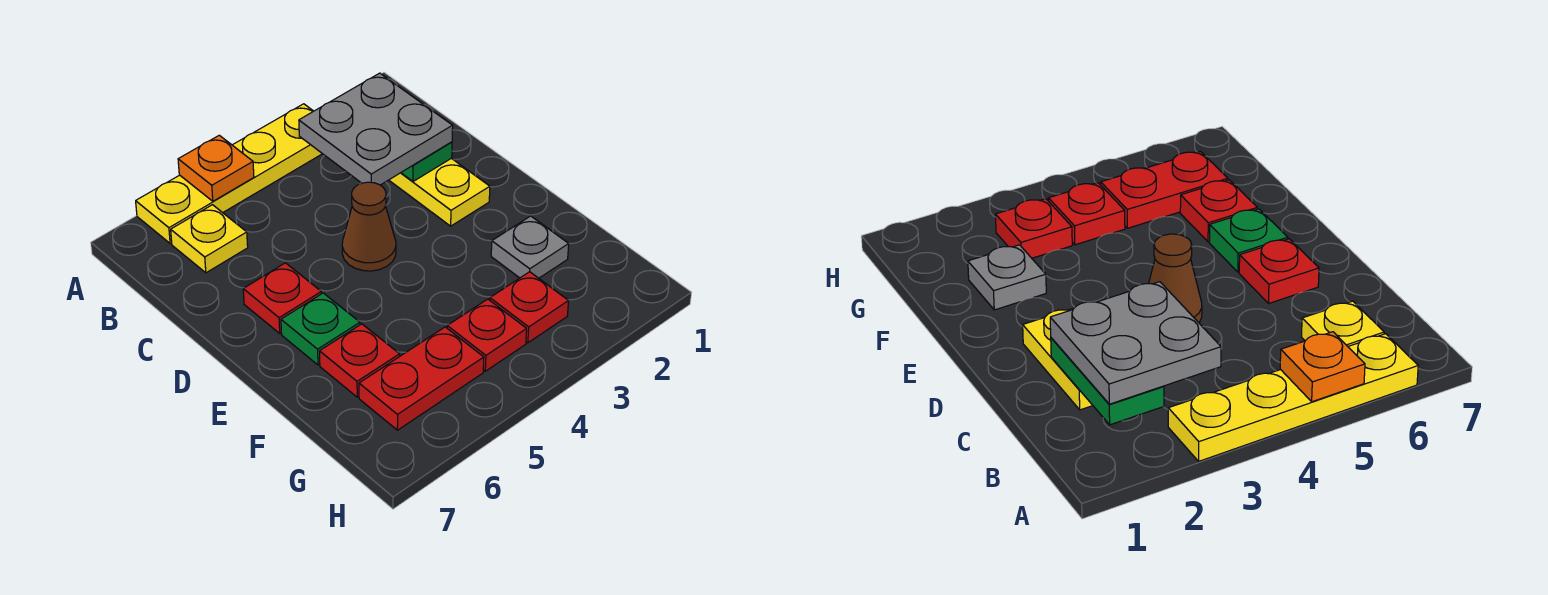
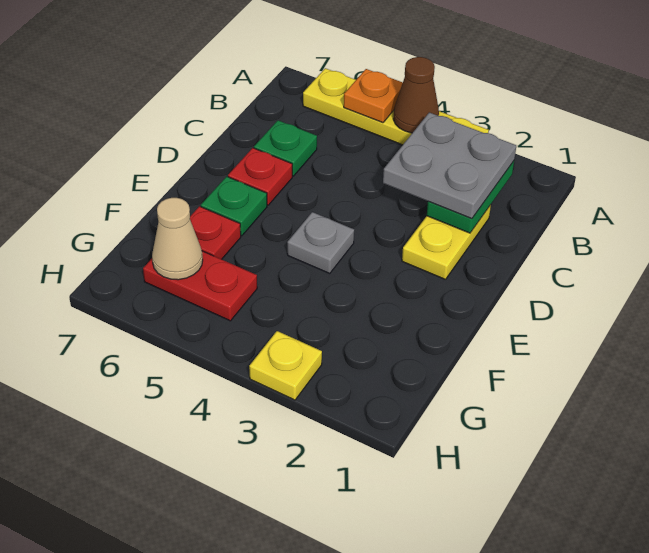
yellow plate B6 level 1 -> yellow plate H3 level 1
none -> green plate C6 level 1
brown cone D4 level 1 -> brown cone A4 level 2
grey plate F2 level 1 -> grey plate E4 level 1
red plate G3 level 1 -> none
red plate G4 level 1 -> none
none -> tan cone G6 level 2

